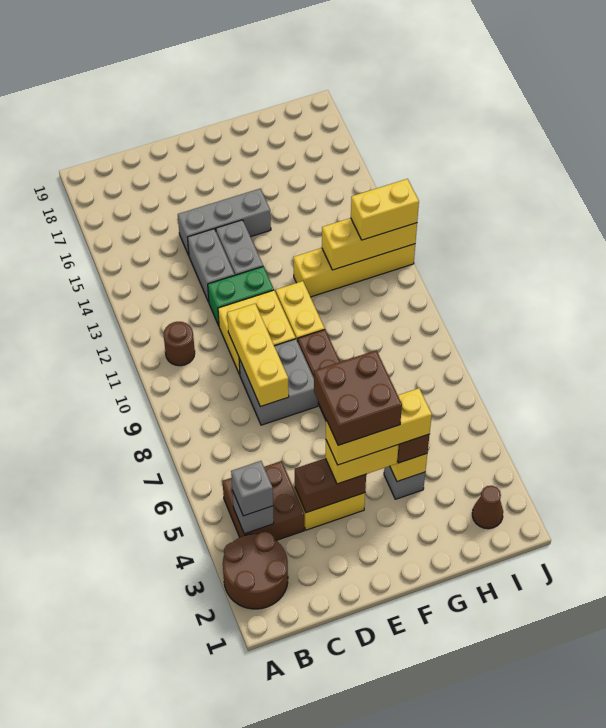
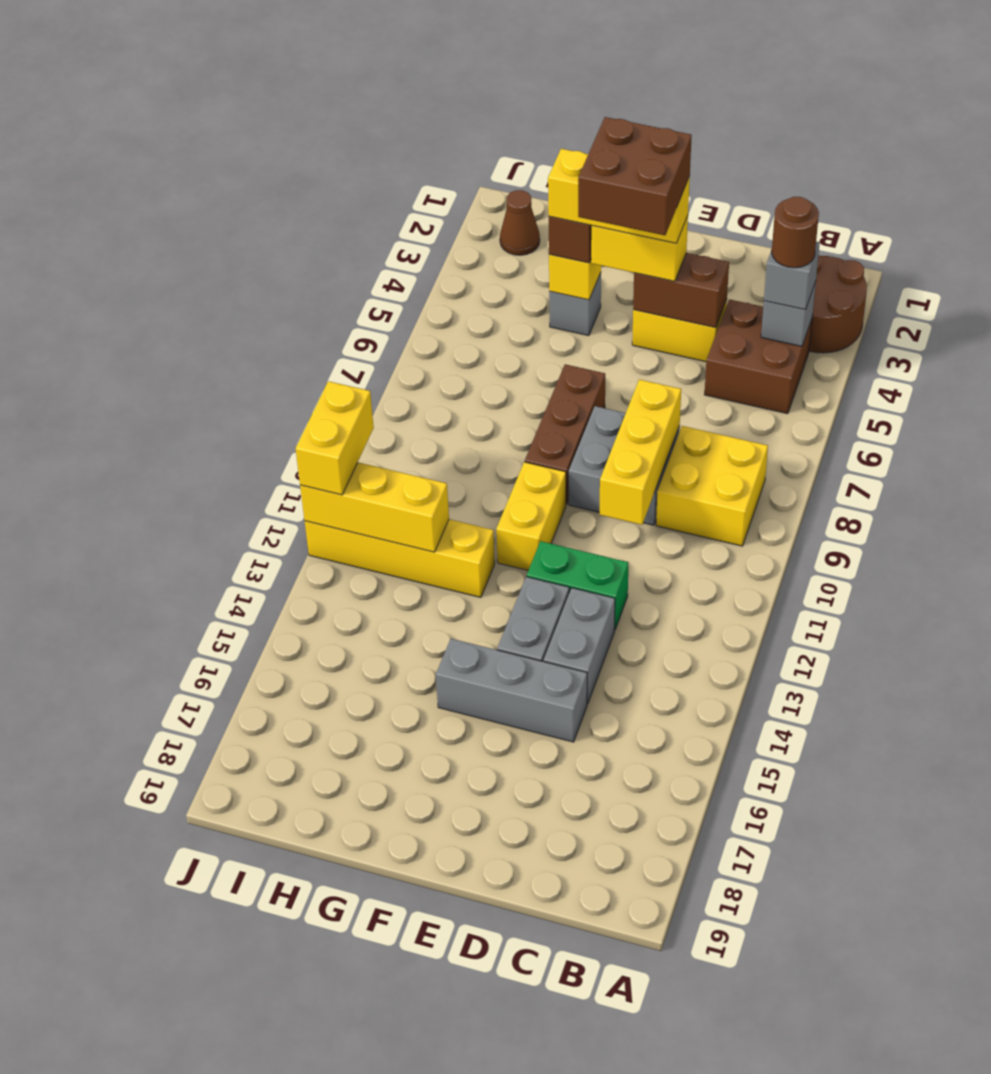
brown round brick B11 level 1 -> brown round brick B4 level 4
yellow brick D10:E11 level 1 -> yellow brick B8:C9 level 1
yellow brick I12:J12 level 3 -> yellow brick J11:J12 level 3

